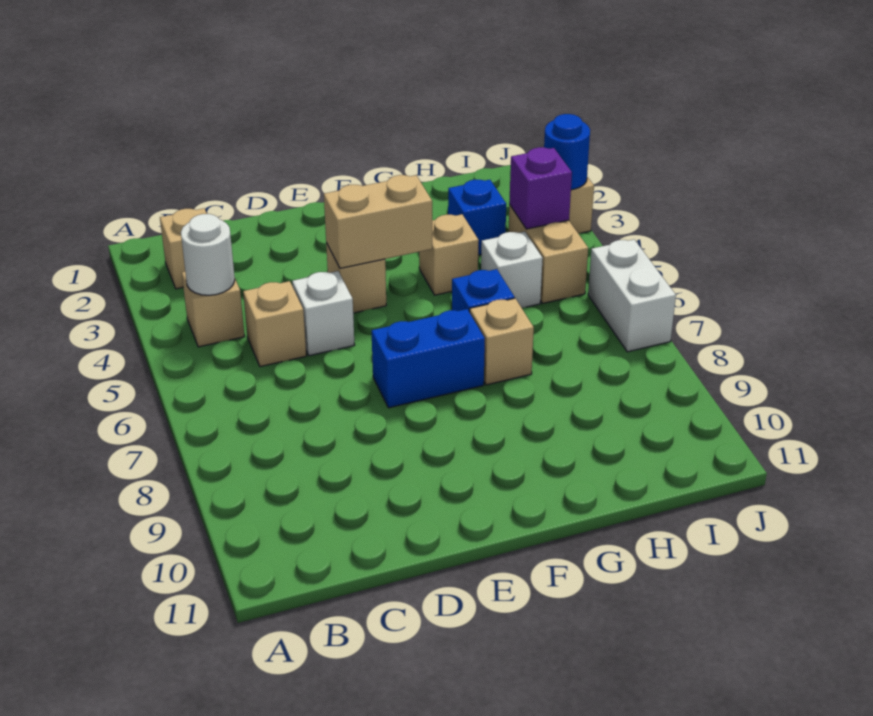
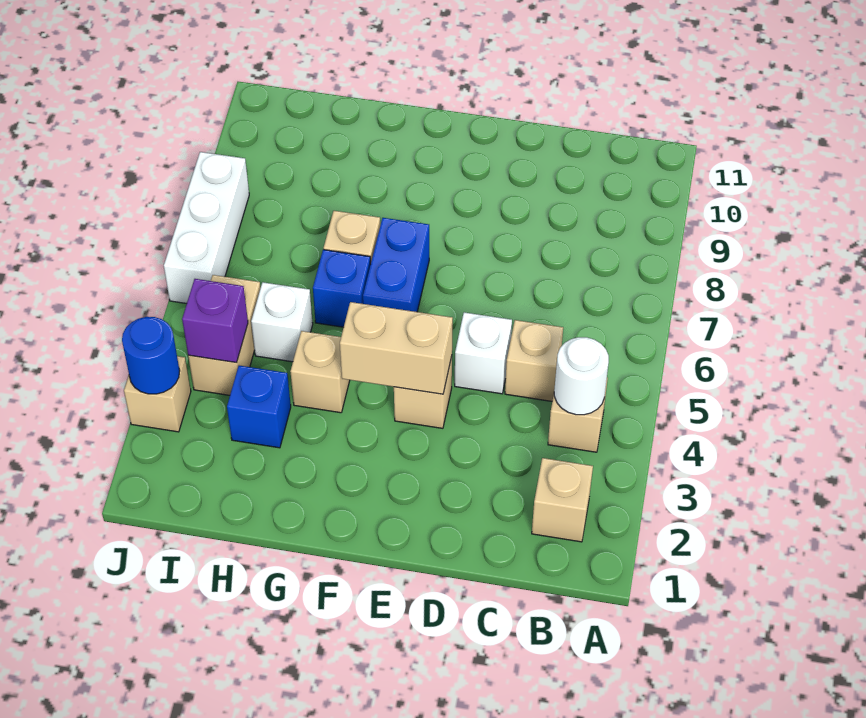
blue brick E7:F7 level 1 -> blue brick F6:F7 level 1
white brick J6:J7 level 1 -> white brick J6:J8 level 1

